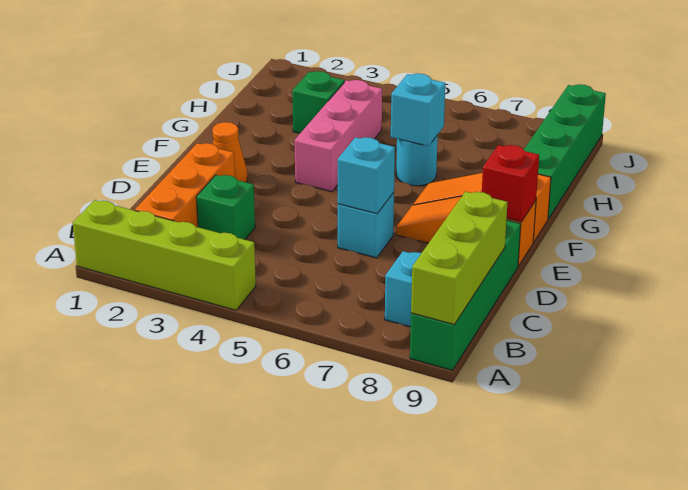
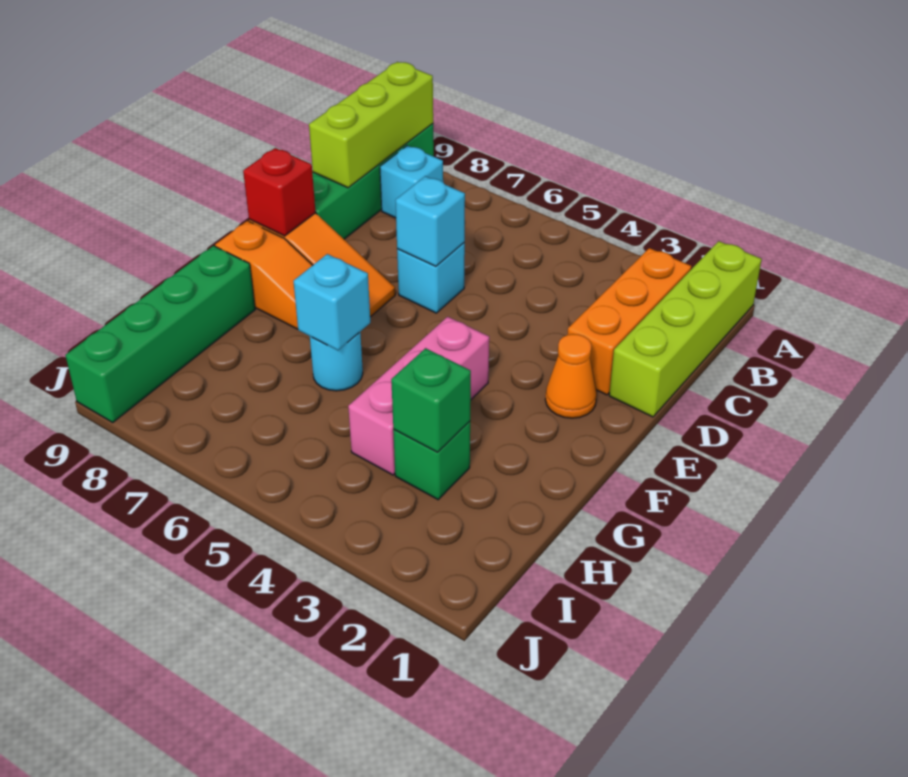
lime brick A1:A4 level 1 -> lime brick A1:D1 level 1
green brick C3 level 1 -> green brick H3 level 2

